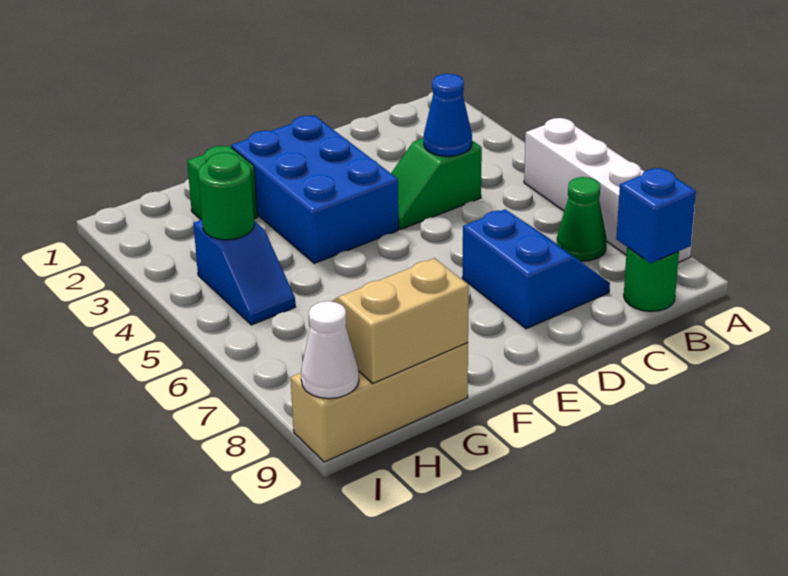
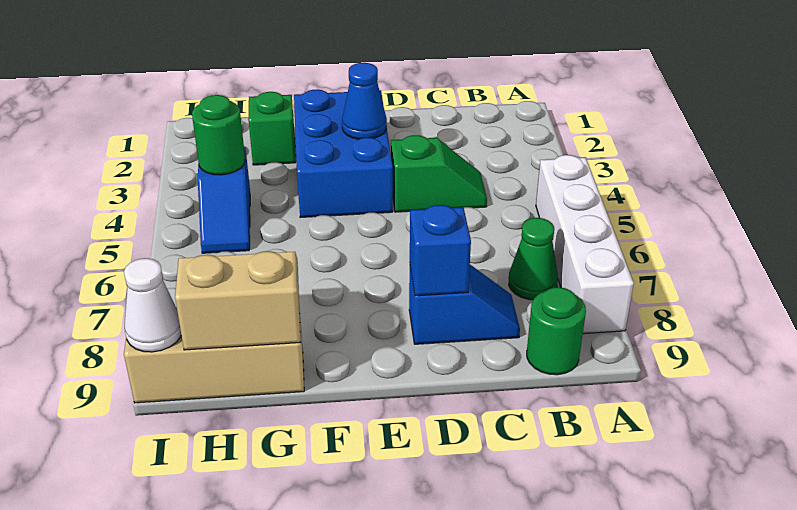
blue brick B9 level 2 -> blue brick D8 level 2
green slope C4:D4 level 1 top C -> green slope C4:D4 level 1 top D
blue cone C4 level 2 -> blue cone E3 level 2
blue slope C7:D8 level 1 top D -> blue slope C8:D8 level 1 top D

